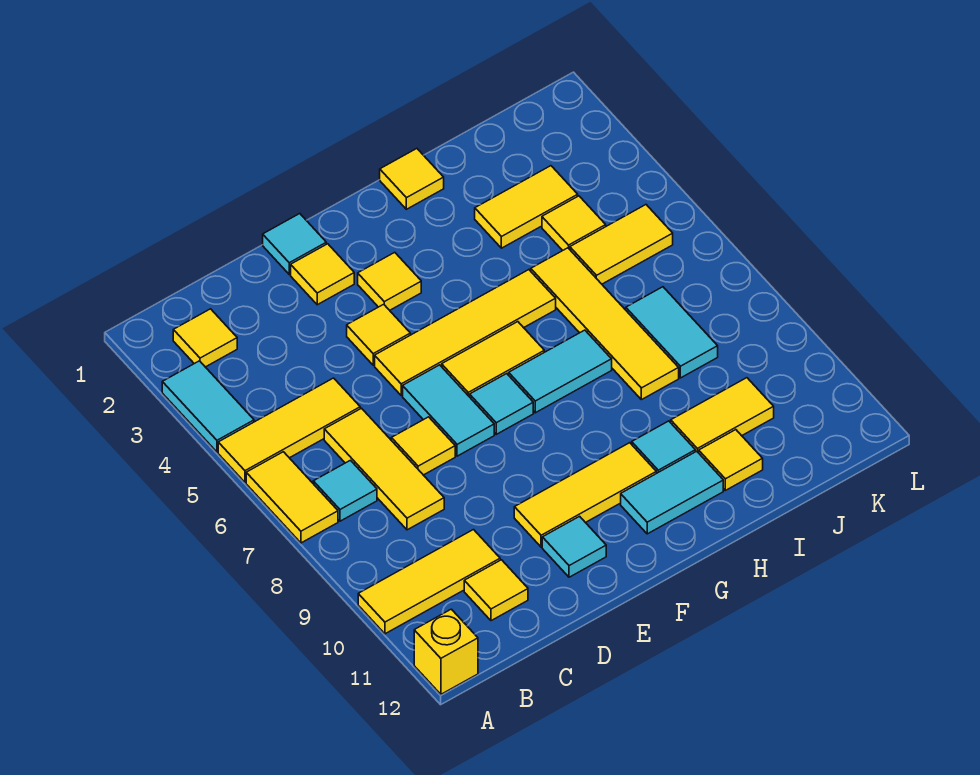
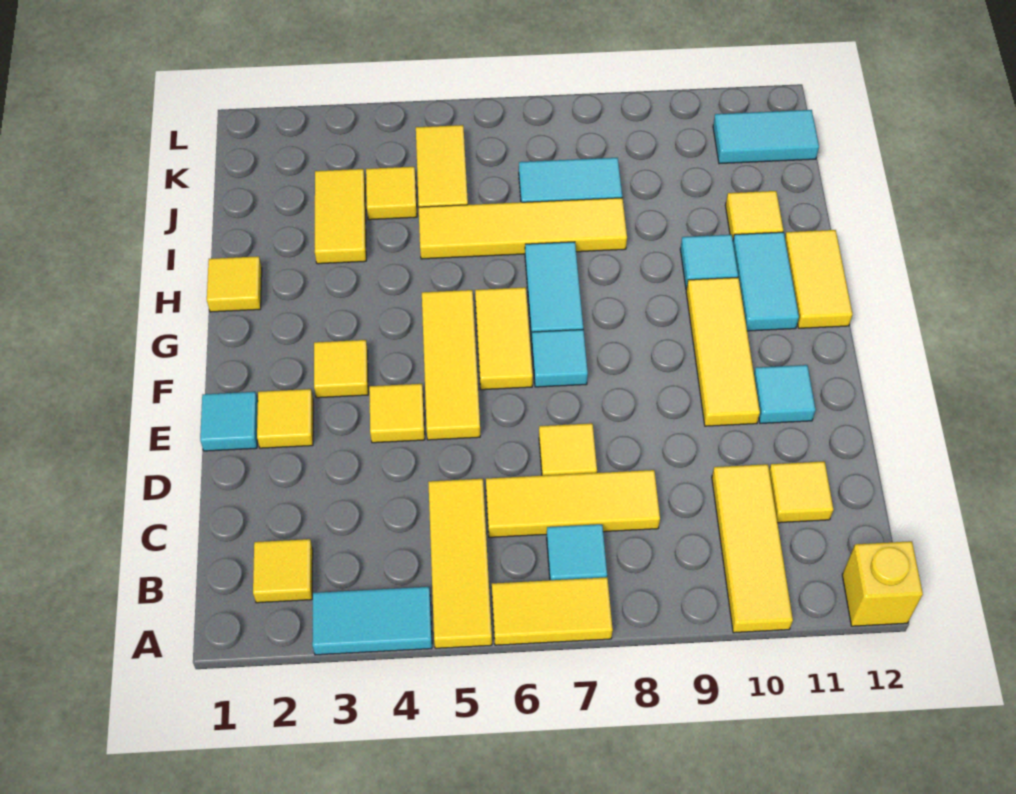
yellow tile E5:H5 level 1 -> yellow tile E5:G5 level 1
cyan tile E6:E7 level 1 -> cyan tile K11:K12 level 1
yellow tile I10:J10 level 1 -> yellow tile G12:H12 level 1

